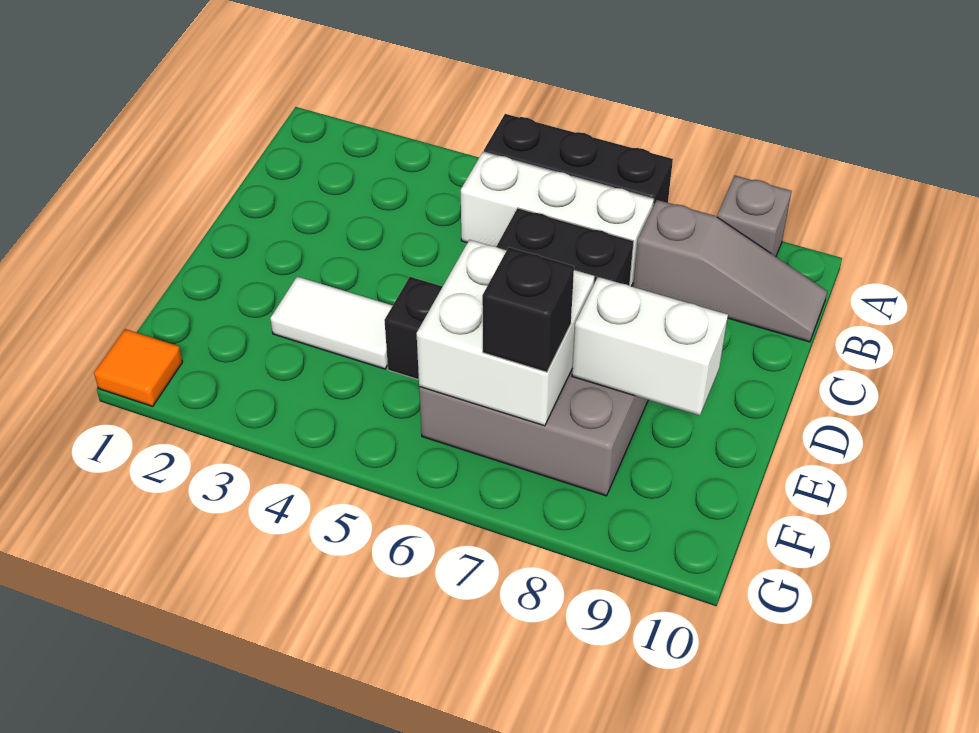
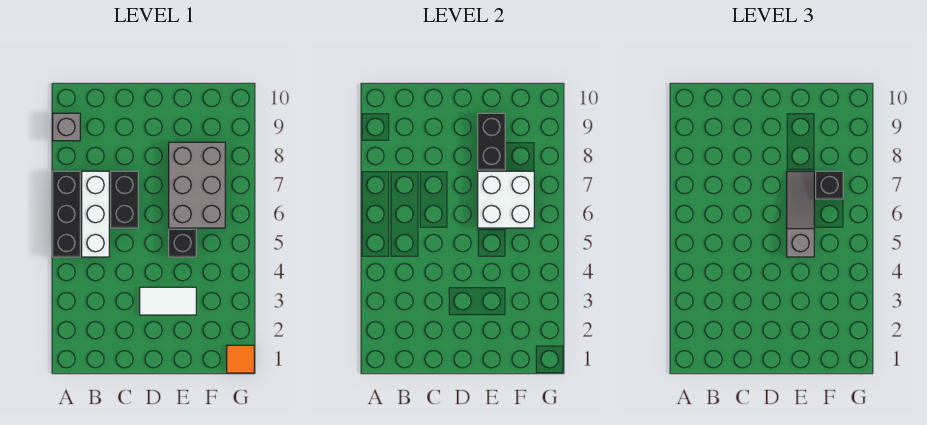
grey slope B8:B10 level 1 top 8 -> grey slope E5:E7 level 3 top 5
white tile E3:E4 level 1 -> white tile D3:E3 level 1
white brick E8:E9 level 2 -> black brick E8:E9 level 2

